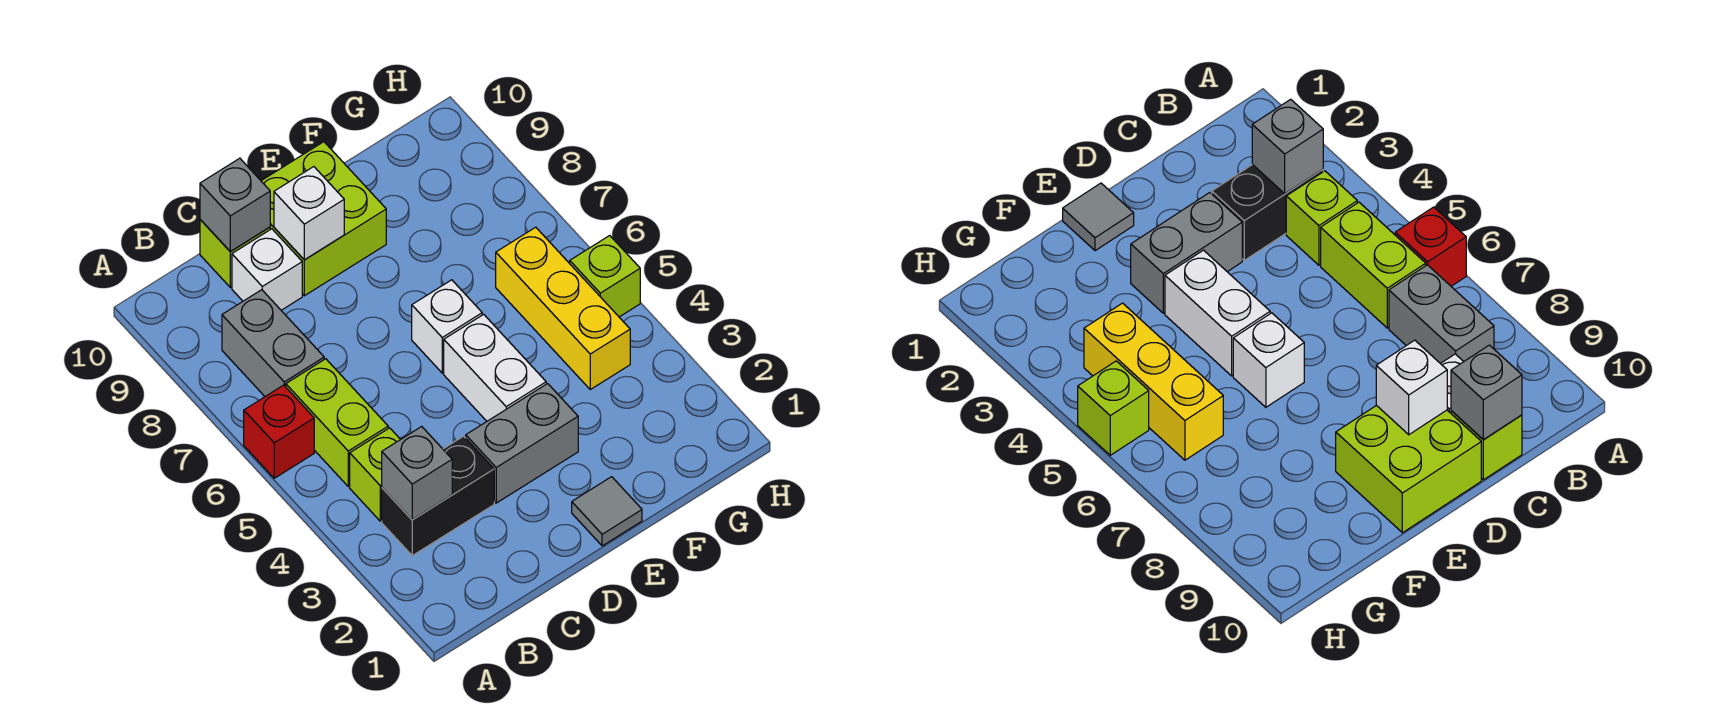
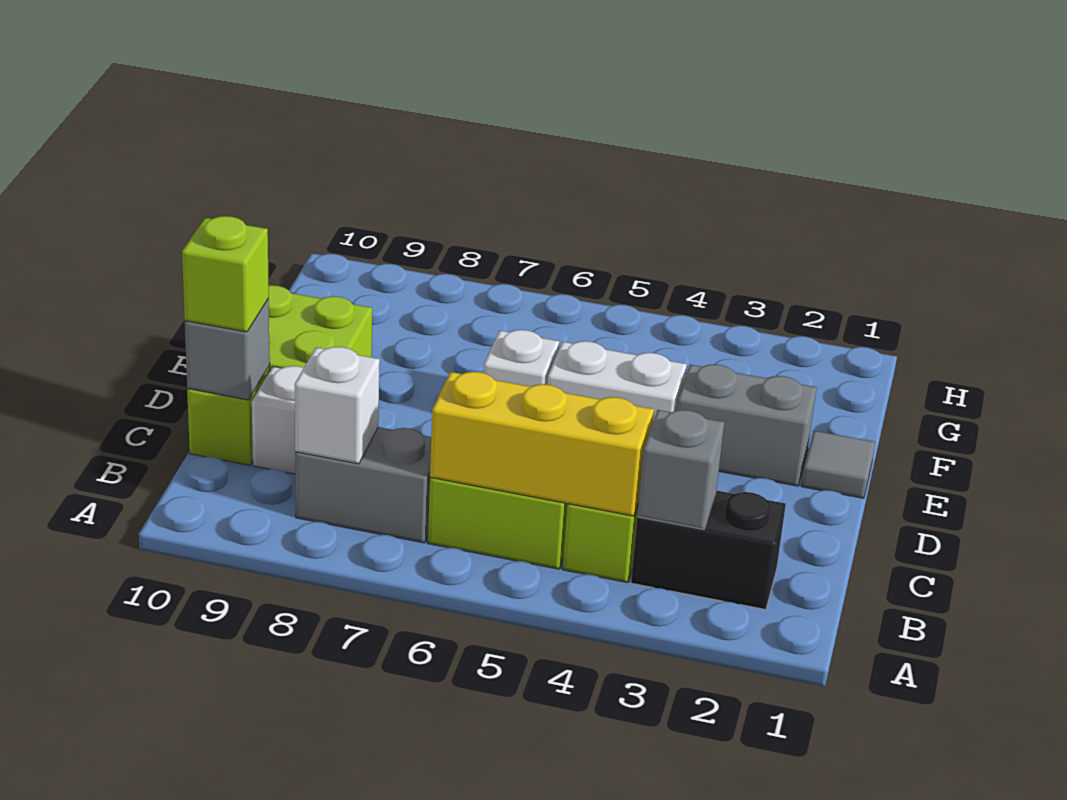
red brick A6 level 1 -> none
black brick B3:C3 level 1 -> black brick B2:B3 level 1
grey brick D3:E3 level 1 -> grey brick E2:E3 level 1
white brick D9 level 2 -> white brick B8 level 2
yellow brick G4:G6 level 1 -> yellow brick B4:B6 level 2
lime brick H5 level 1 -> lime brick C10 level 3

